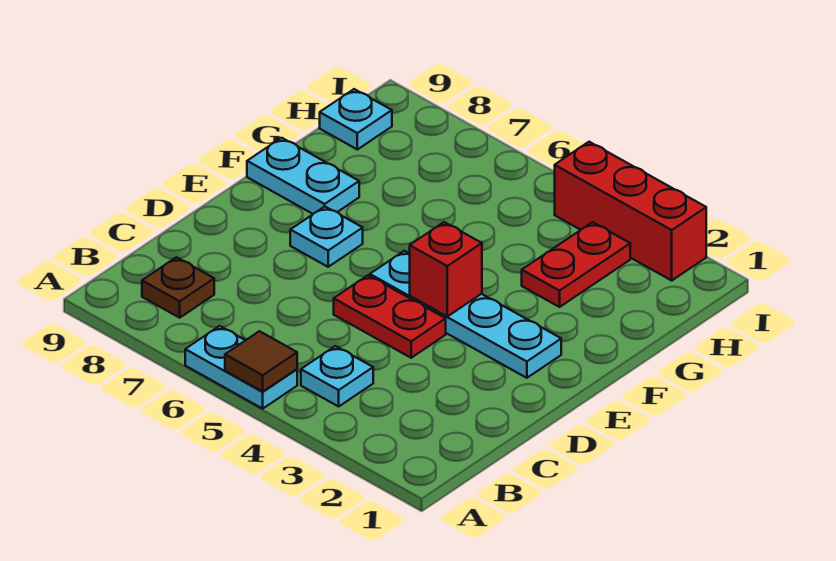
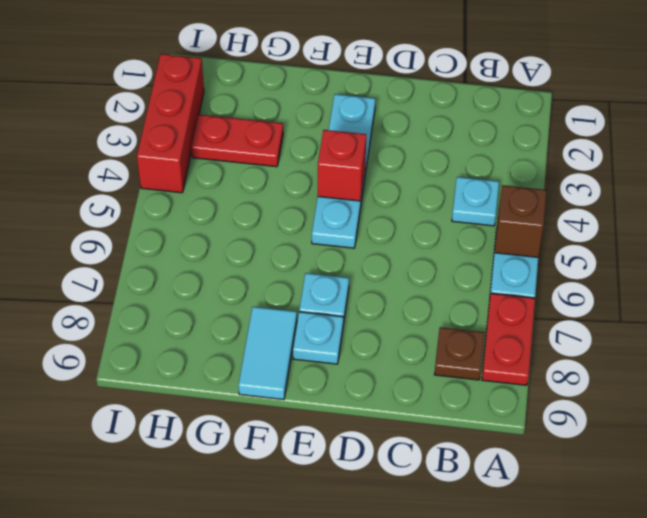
brown tile A5 level 2 -> brown brick A5 level 2
red plate D4:D5 level 1 -> red plate A7:A8 level 1
cyan plate F8:F9 level 1 -> cyan tile F8:F9 level 1
cyan plate H9 level 1 -> cyan plate E8 level 1

